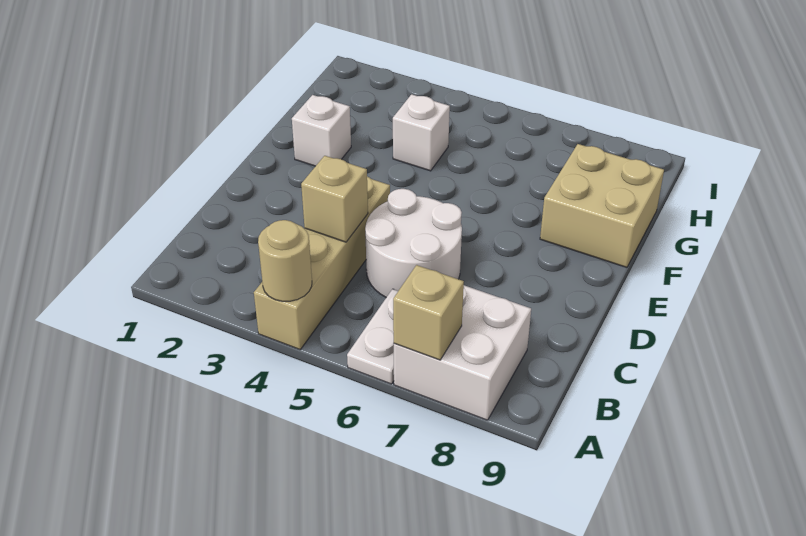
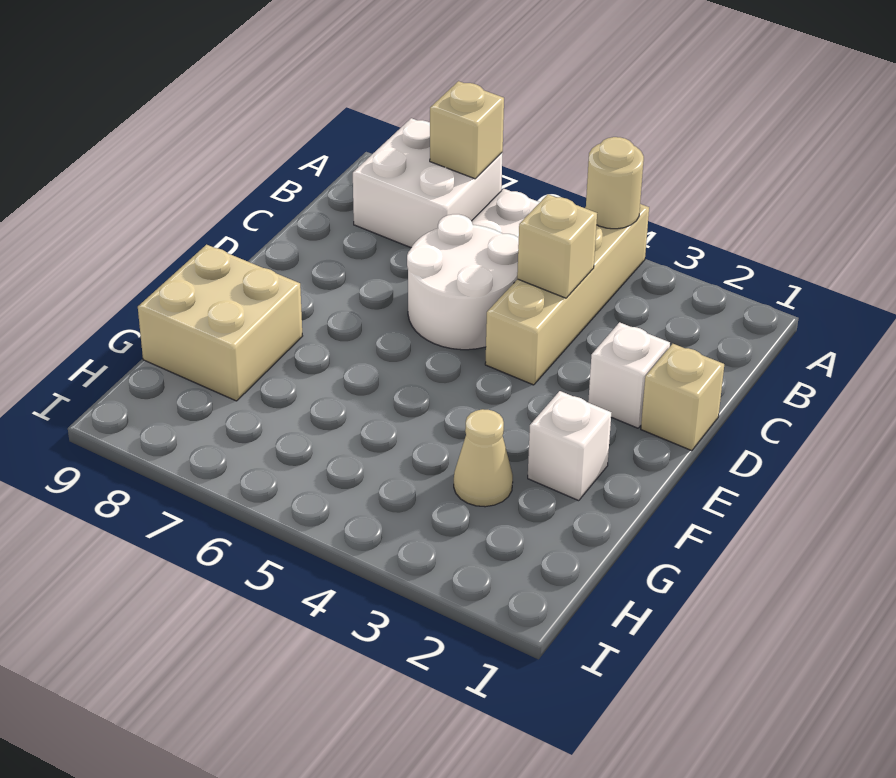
none -> tan brick D1 level 1
none -> tan cone G3 level 1
white brick G4 level 1 -> white brick D2 level 1

